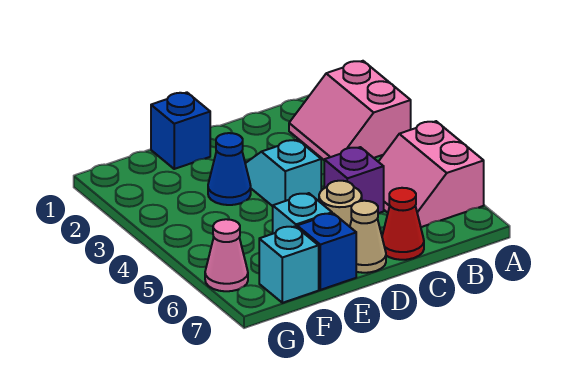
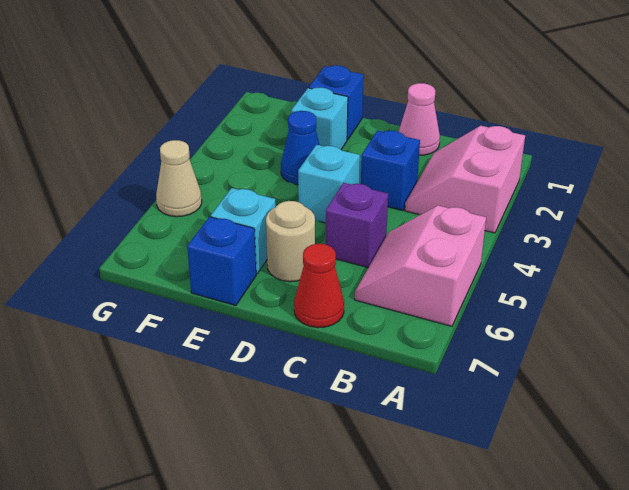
none -> blue brick C3 level 1
tan cone D7 level 1 -> tan cone G5 level 1
cyan brick F7 level 1 -> cyan brick E2 level 1
pink cone G6 level 1 -> pink cone C1 level 1

